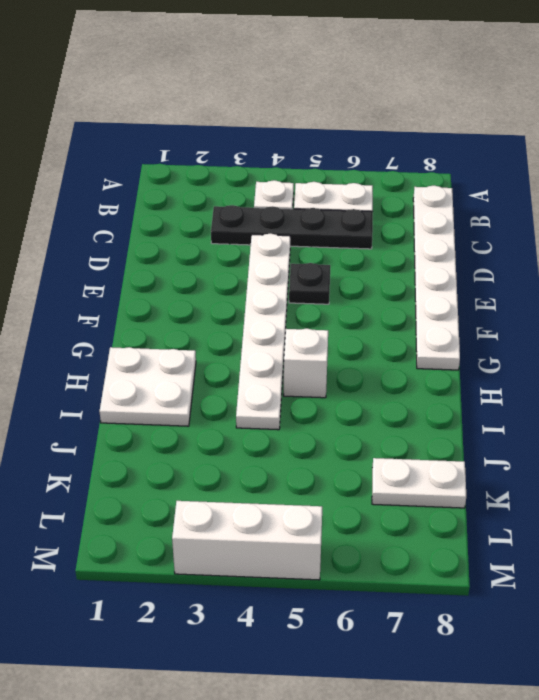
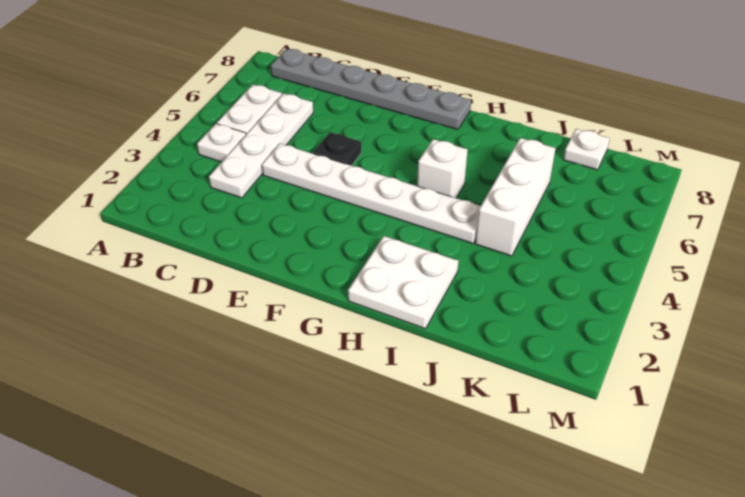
white plate B8:G8 level 1 -> grey plate B8:G8 level 1
black plate C3:C6 level 1 -> white plate C3:C6 level 1
white plate K7:K8 level 1 -> white plate K8 level 1
white brick M3:M5 level 1 -> white brick J4:J6 level 1

